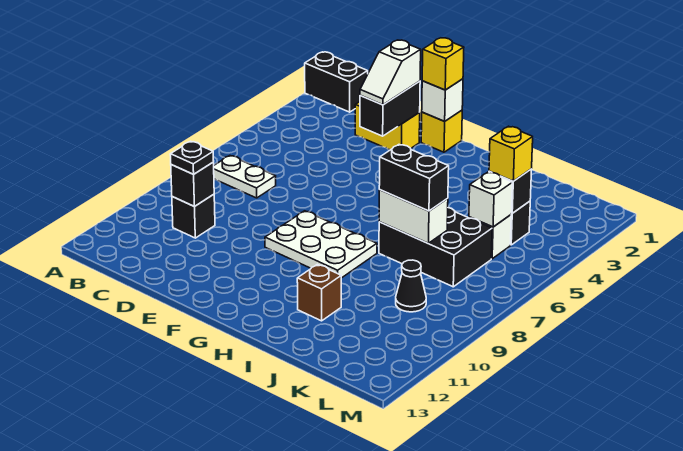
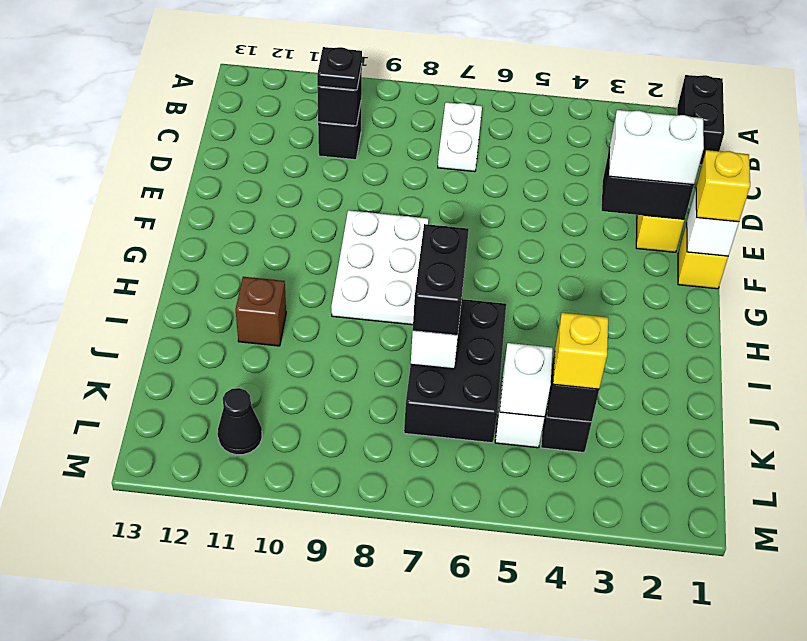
white slope E2:E3 level 3 top 2 -> white brick E2:E3 level 3
black cone K9 level 1 -> black cone L11 level 1

